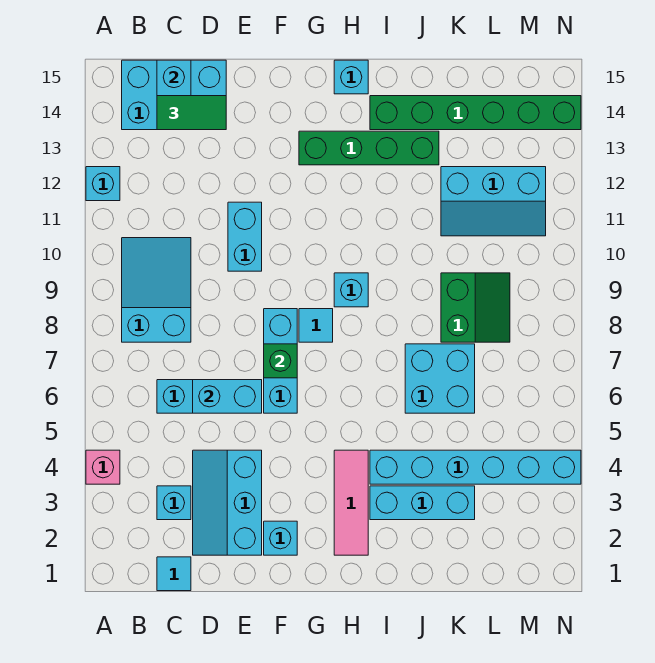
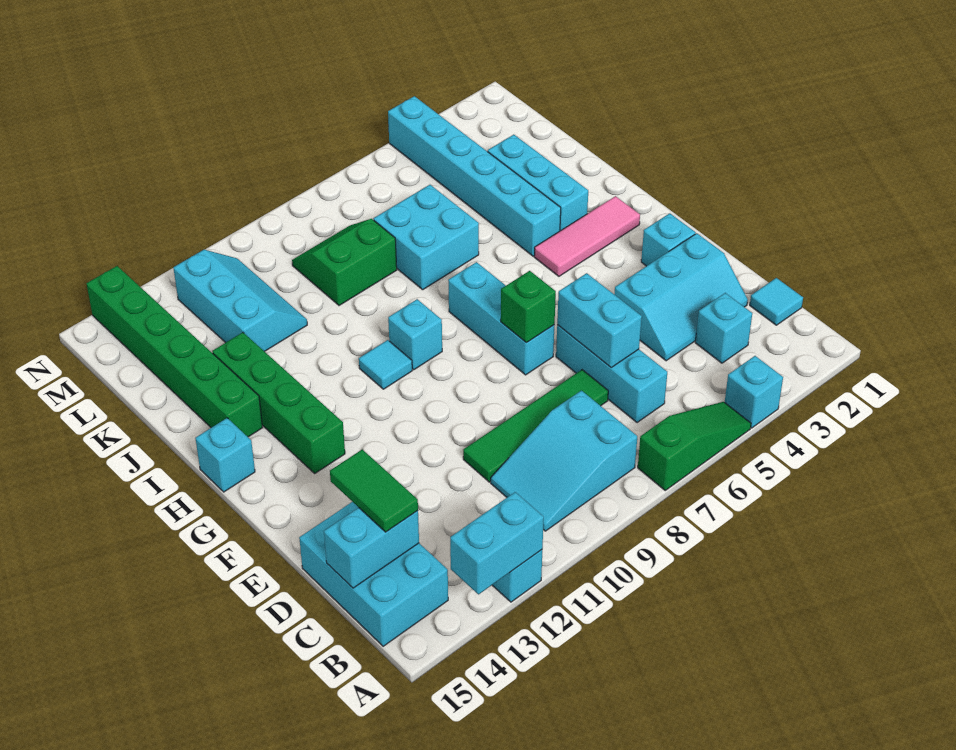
pink brick A4 level 1 -> cyan brick A4 level 1
none -> green slope A5:A7 level 1 top 7
none -> green tile D7:D10 level 1
cyan brick E10:E11 level 1 -> cyan brick A12:A13 level 2
cyan brick F6:F8 level 1 -> cyan brick F7:H7 level 1
cyan tile G8 level 1 -> cyan tile H10 level 1

